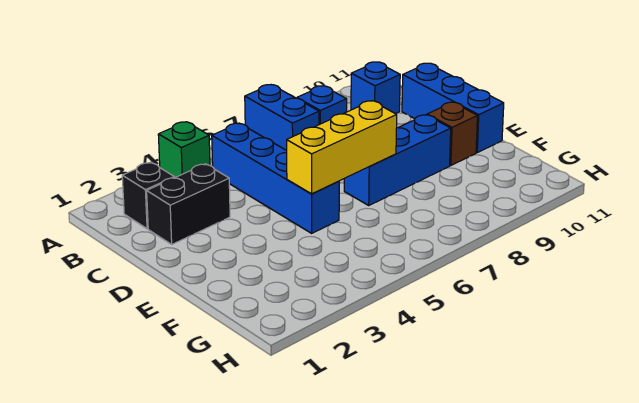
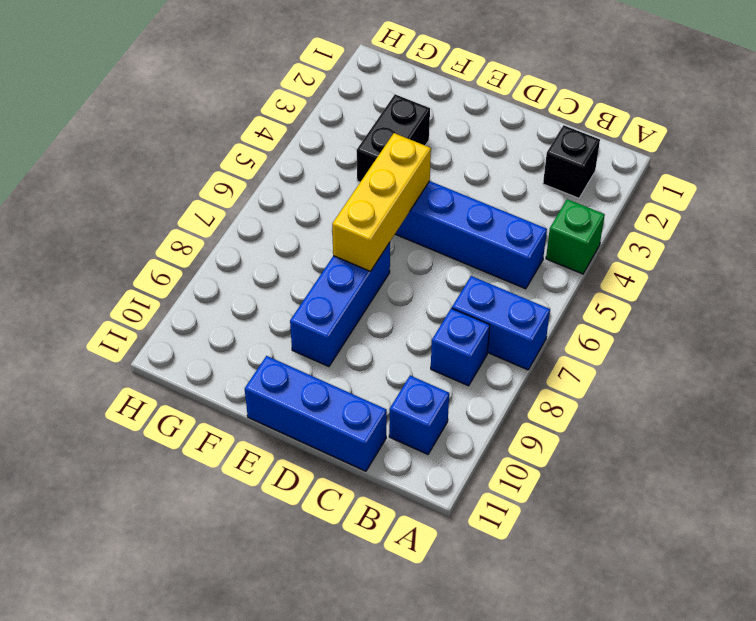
black brick C2:C3 level 1 -> black brick F3:F4 level 1
brown brick E10 level 1 -> none

